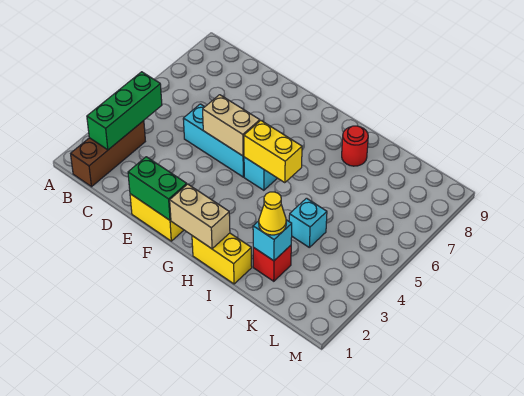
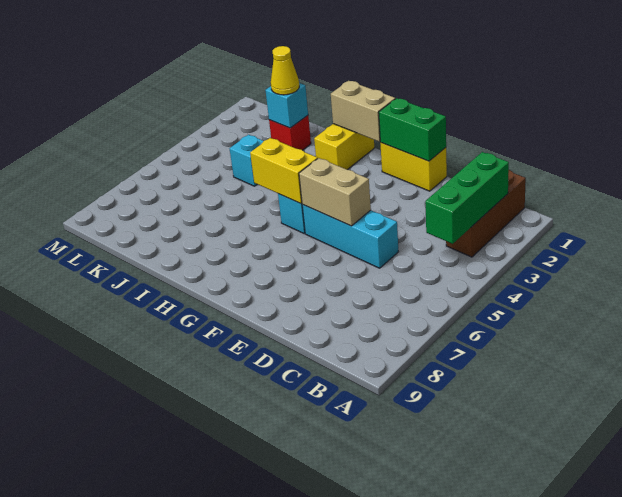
yellow brick H1:I1 level 1 -> yellow brick H1:H2 level 1
red round brick I8 level 1 -> none

